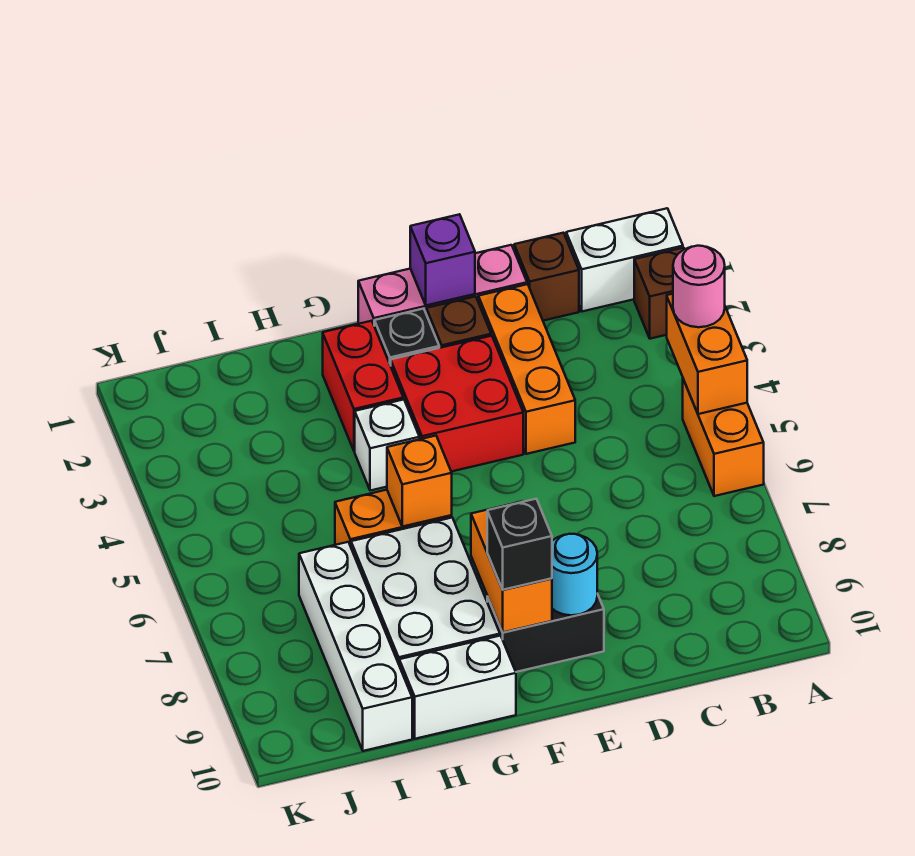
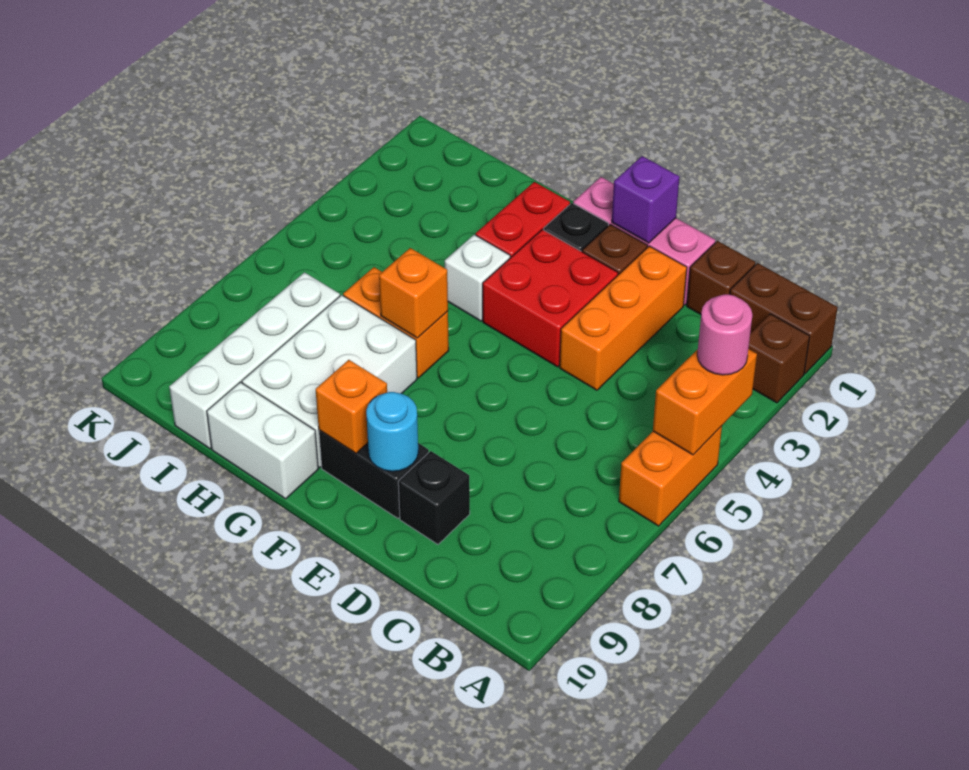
white brick A1:B1 level 1 -> brown brick A1:B1 level 1
orange brick F8:F9 level 2 -> orange brick F9 level 2
black brick F9 level 3 -> black brick D9 level 1

